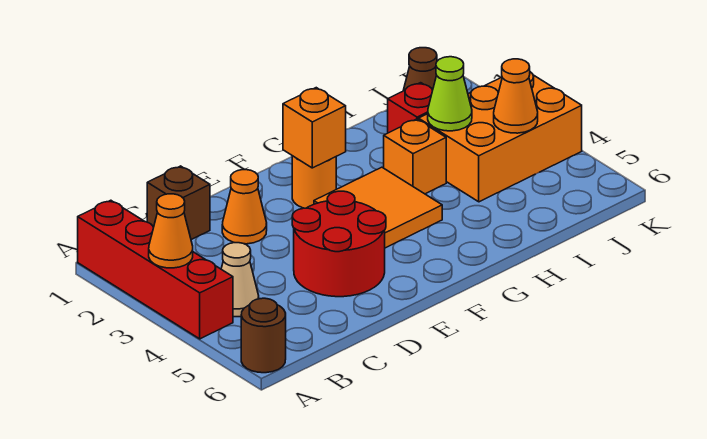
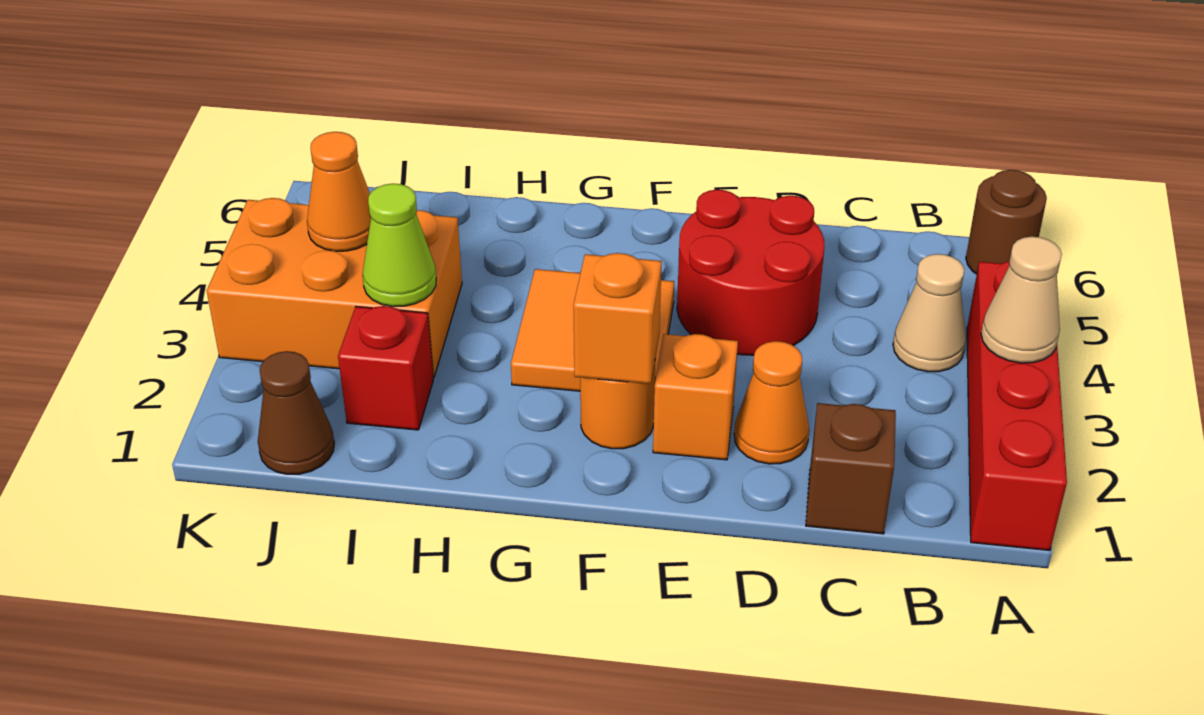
orange cone A3 level 2 -> tan cone A3 level 2
orange brick H3 level 1 -> orange brick E2 level 1

